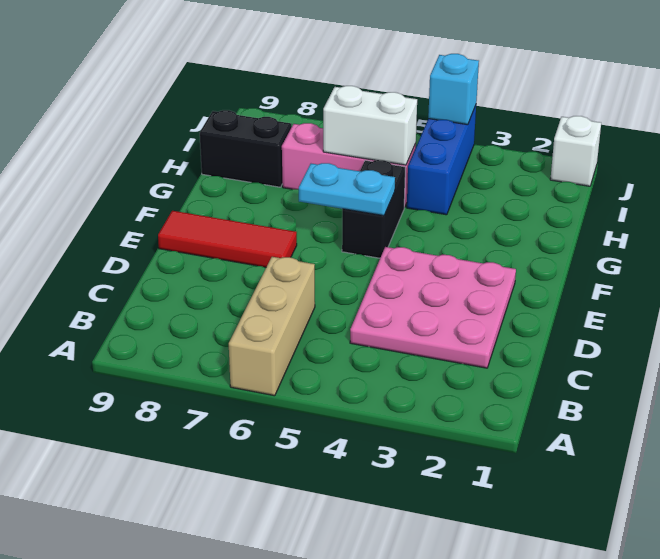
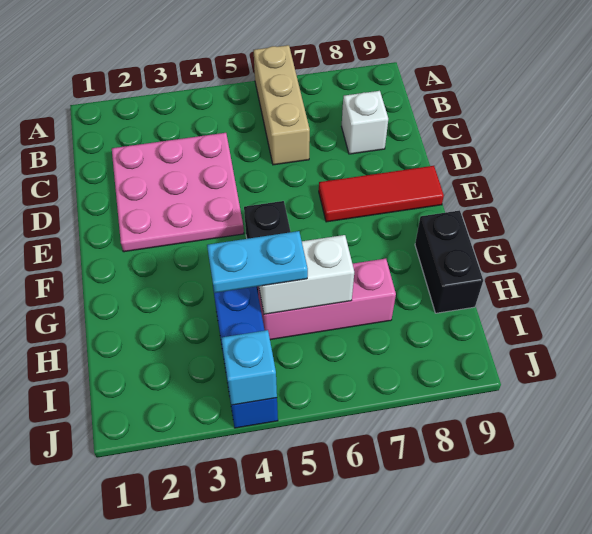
cyan plate F5:F6 level 2 -> cyan plate H4:H5 level 3
black brick H8:H9 level 1 -> black brick G9:H9 level 1
white brick J1 level 1 -> white brick C8 level 1

